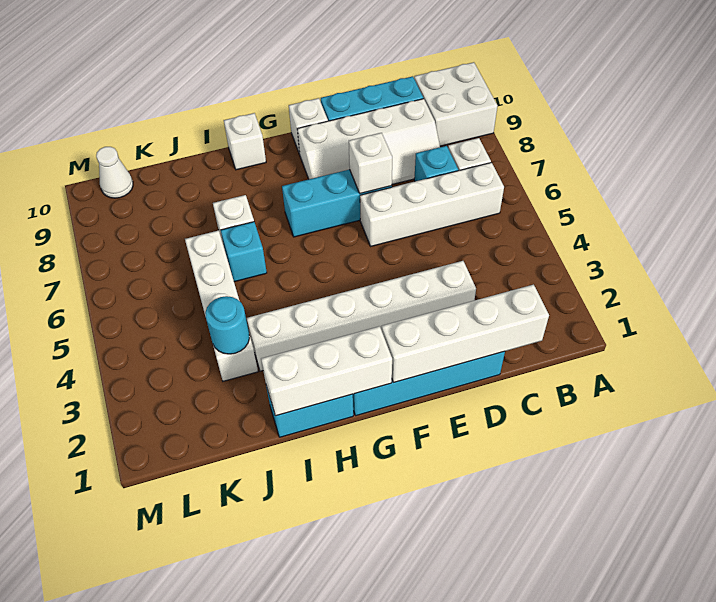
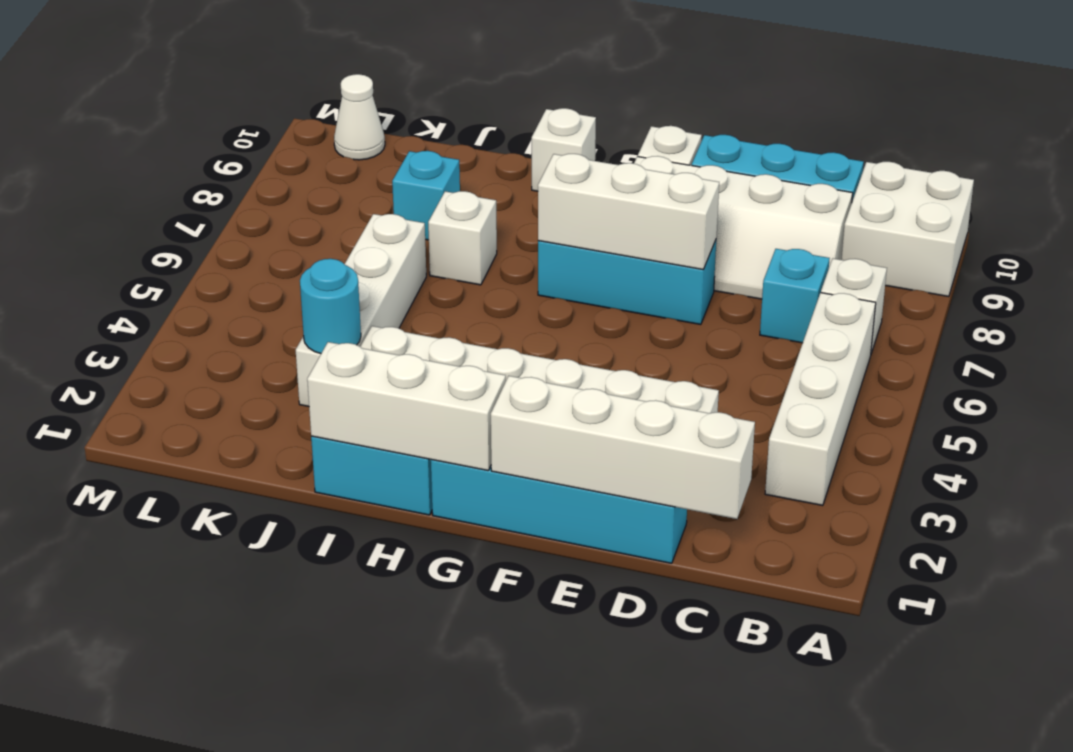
white brick B6:E6 level 1 -> white brick B3:B6 level 1
white brick E7 level 2 -> white brick E7:G7 level 2
cyan brick I6 level 1 -> cyan brick J8 level 1

